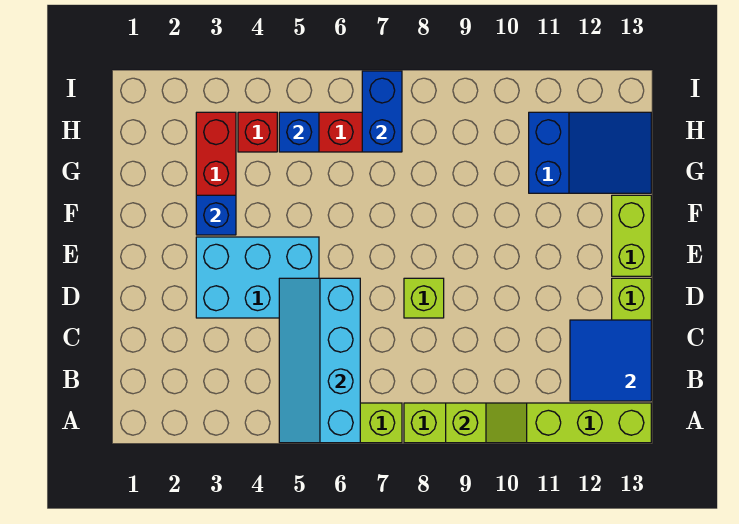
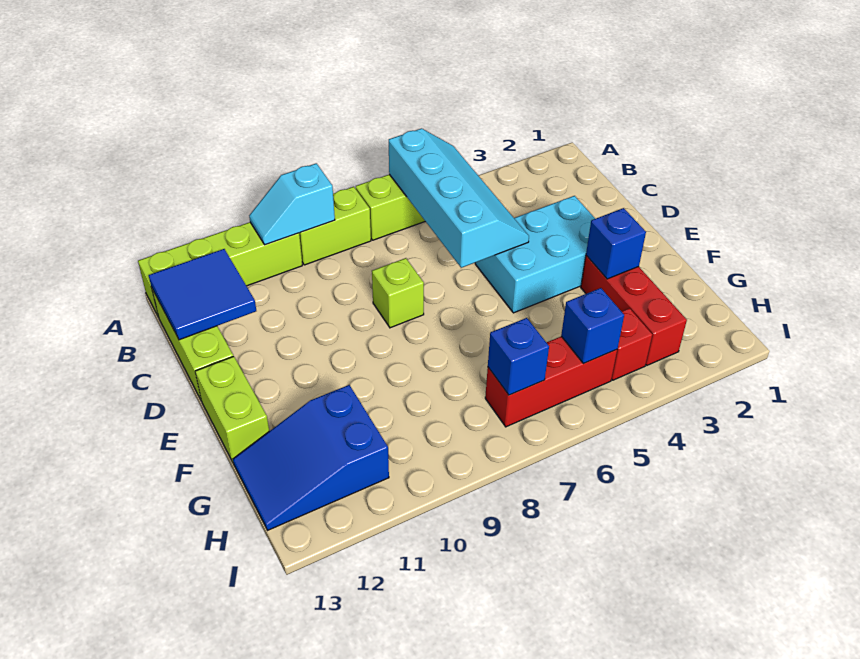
lime slope A9:A10 level 2 top 9 -> cyan slope A9:A10 level 2 top 9
blue brick H7:I7 level 2 -> blue brick H7 level 2

